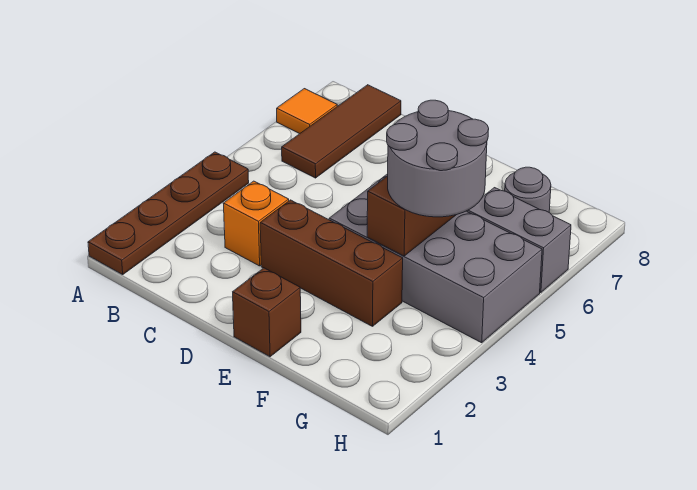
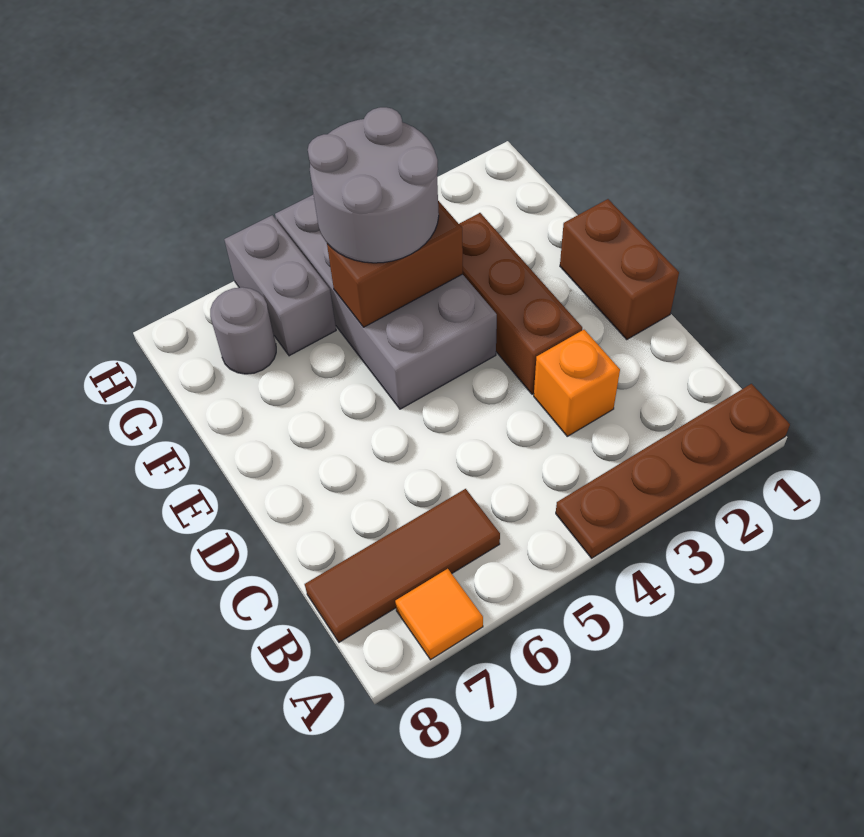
brown brick E1 level 1 -> brown brick D1:E1 level 1

